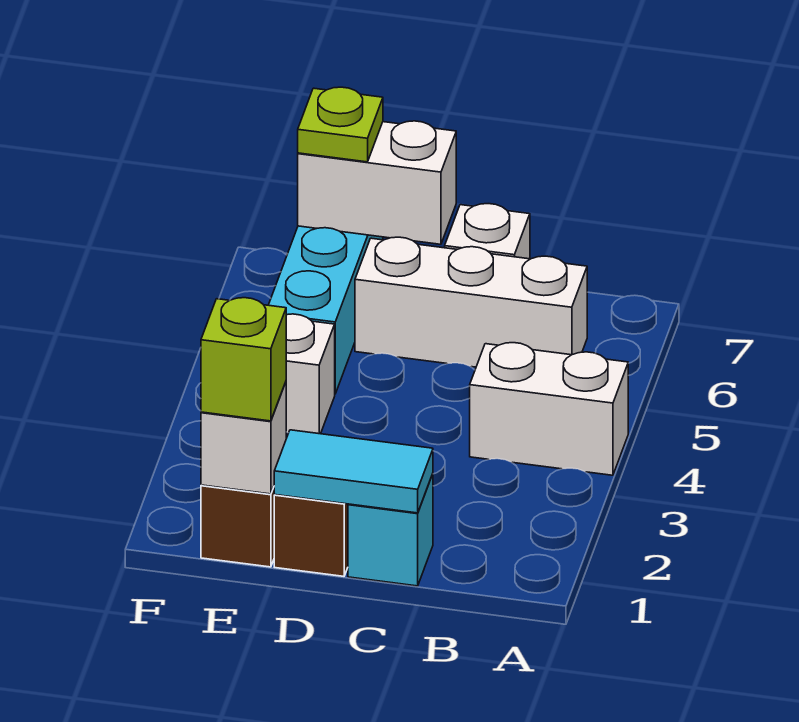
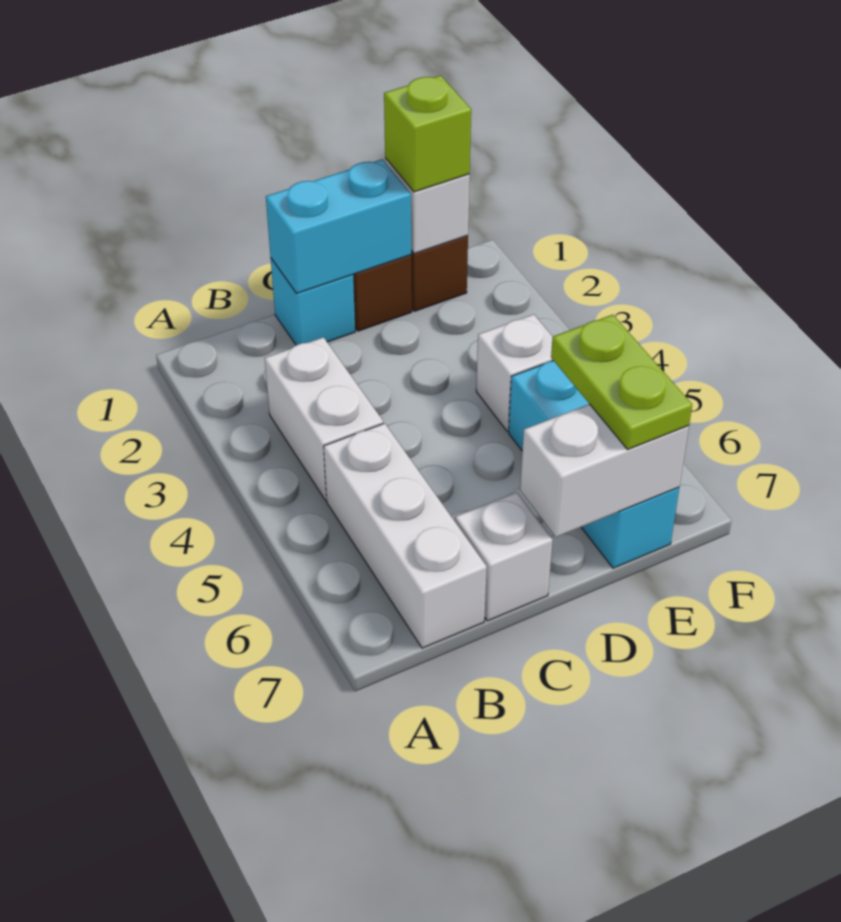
white brick A4:B4 level 1 -> white brick B3:B4 level 1
white brick B6:D6 level 1 -> white brick B5:B7 level 1
cyan tile C1:D1 level 2 -> cyan brick C1:D1 level 2
lime plate E7 level 3 -> lime plate E6:E7 level 3

